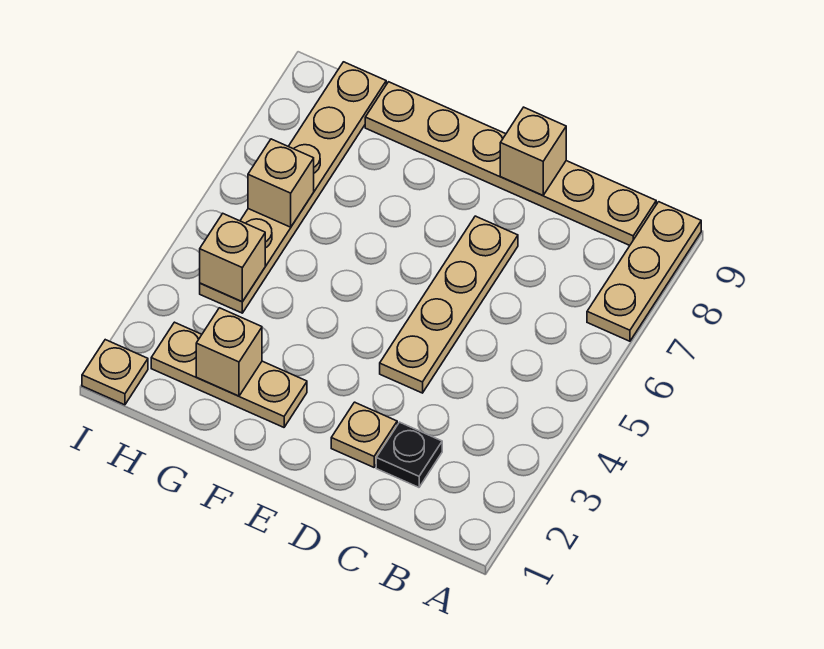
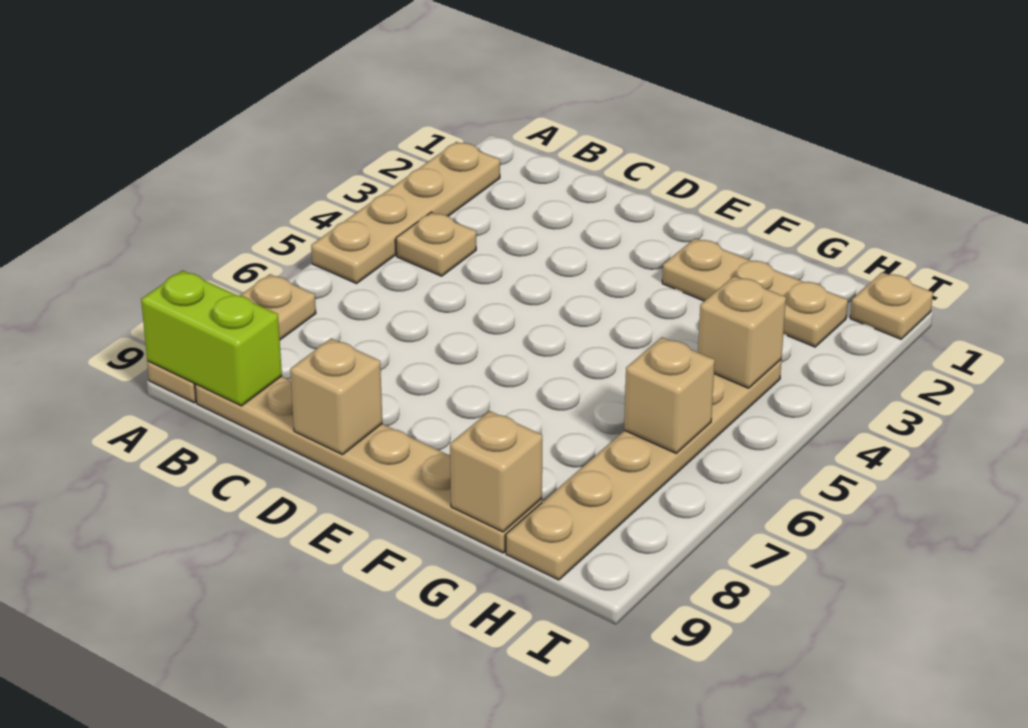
none -> lime brick A9:B9 level 2
black plate C2 level 1 -> none
tan plate D2 level 1 -> tan plate B4 level 1
tan plate D4:D7 level 1 -> tan plate A2:A5 level 1
tan brick G2 level 2 -> tan brick G9 level 2

